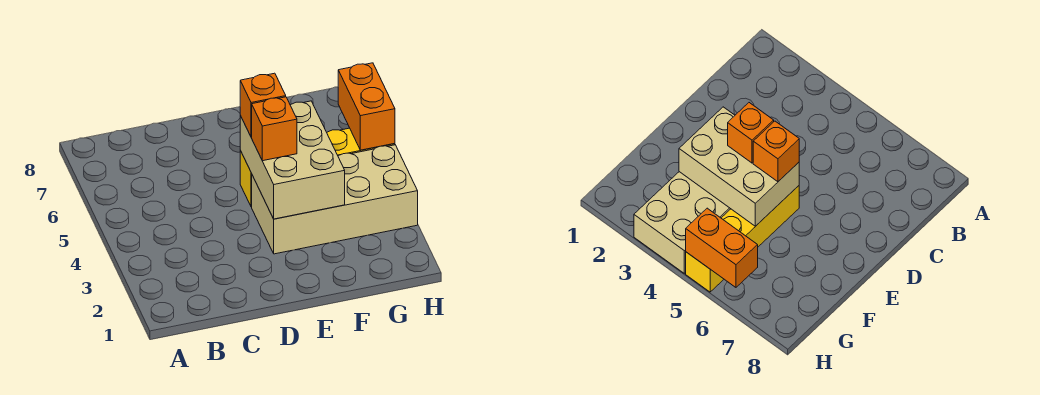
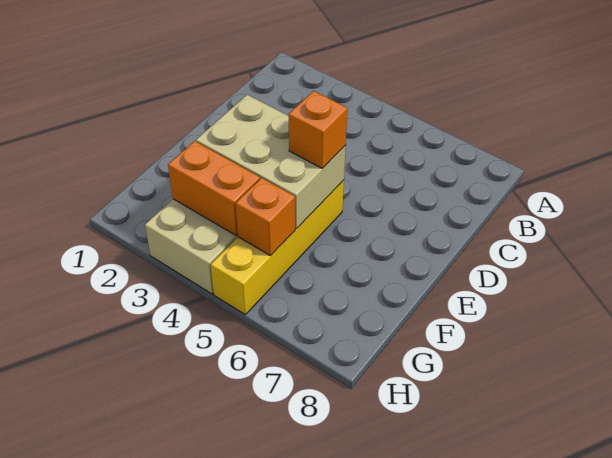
orange brick E4 level 3 -> orange brick G5 level 2
orange brick H5:H6 level 2 -> orange brick G3:G4 level 2

